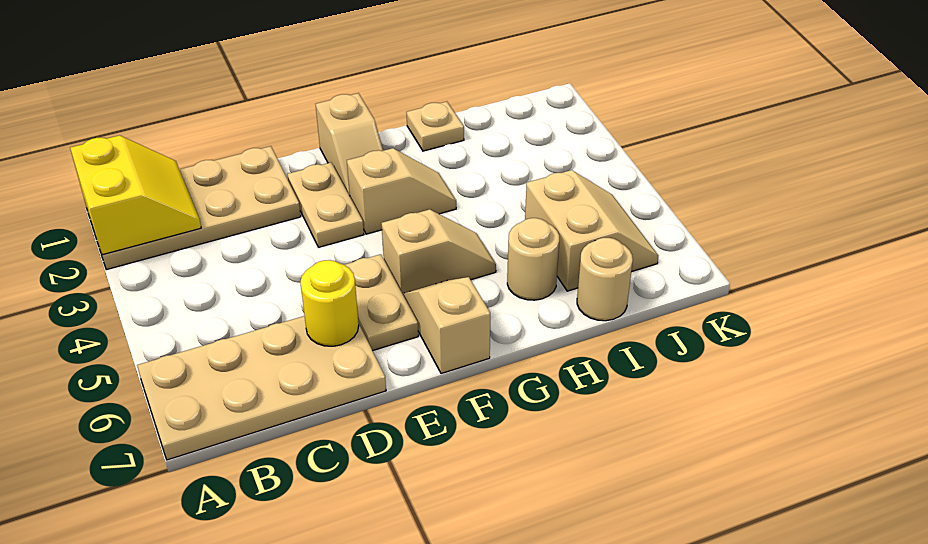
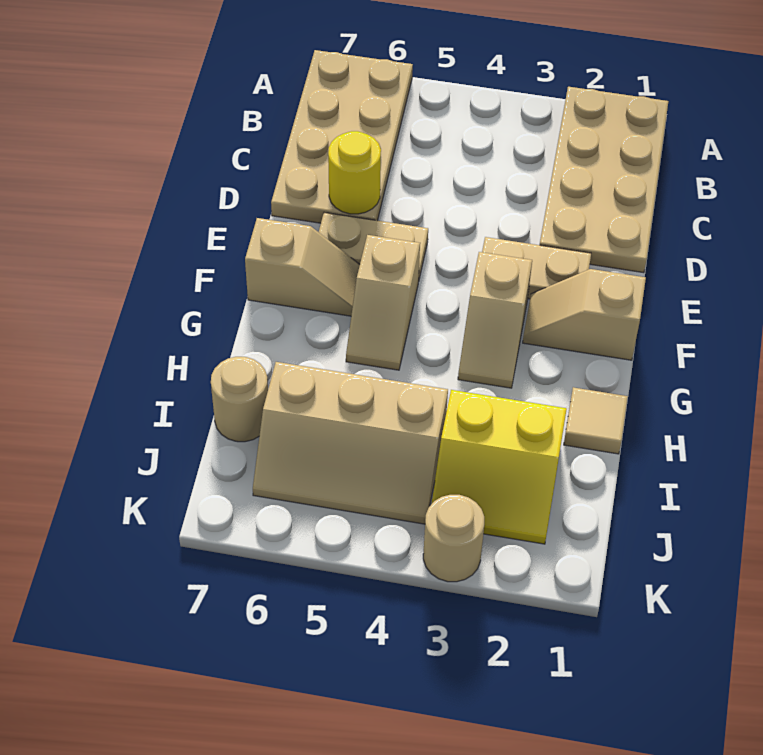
yellow slope A1:B2 level 2 top A -> yellow slope I2:J3 level 1 top I
tan plate H1 level 1 -> tan tile H1 level 1
tan round brick H6 level 1 -> tan round brick K3 level 1
tan slope I5:J6 level 1 top I -> tan slope I4:J6 level 1 top I

